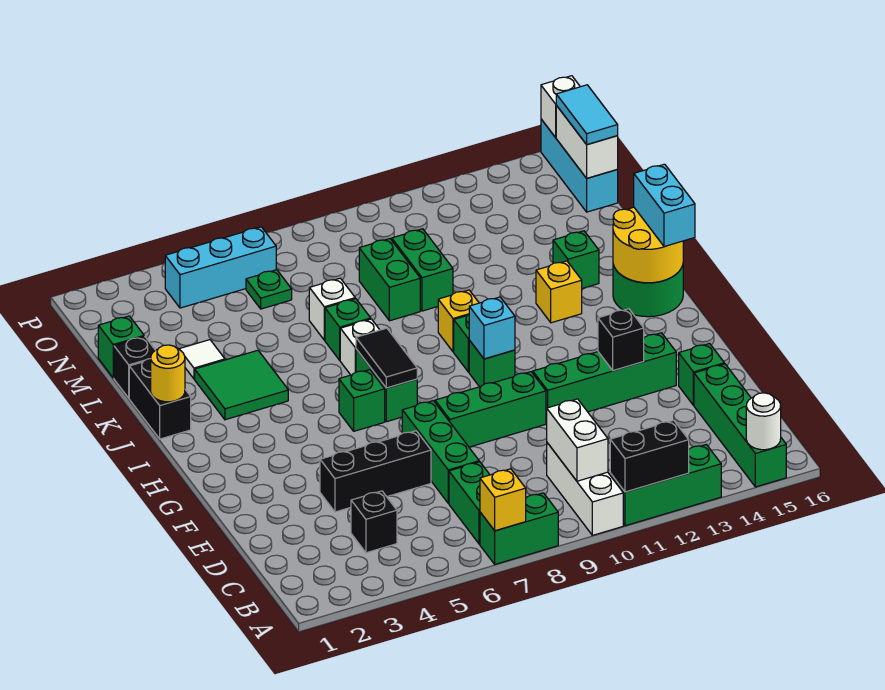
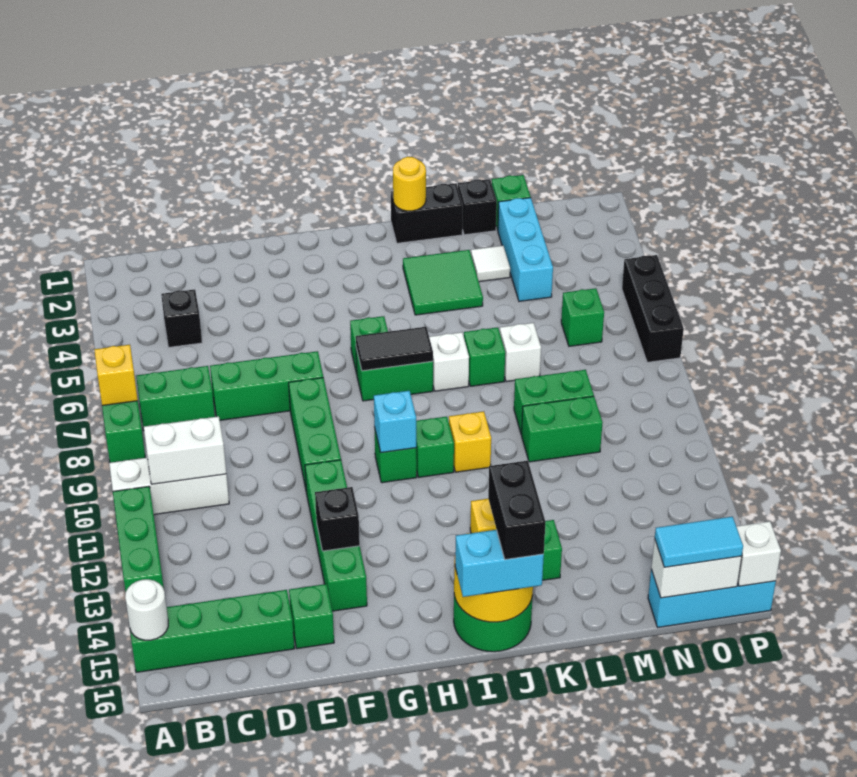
black brick A11:A12 level 2 -> black brick J15:J16 level 4
black brick E4:E6 level 1 -> black brick P5:P7 level 1
green plate N6 level 1 -> green brick N6 level 1
cyan brick O4:O6 level 1 -> cyan brick M2:M4 level 1

